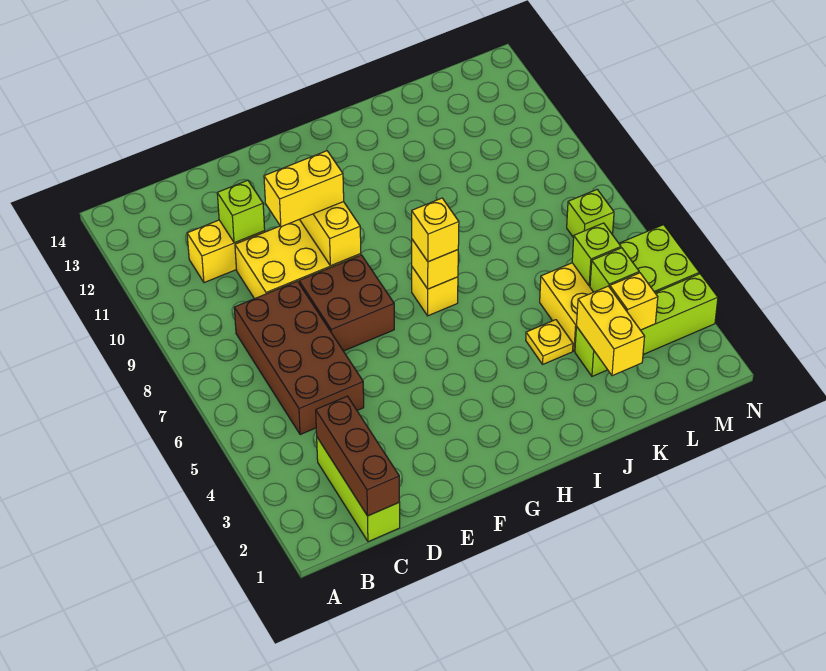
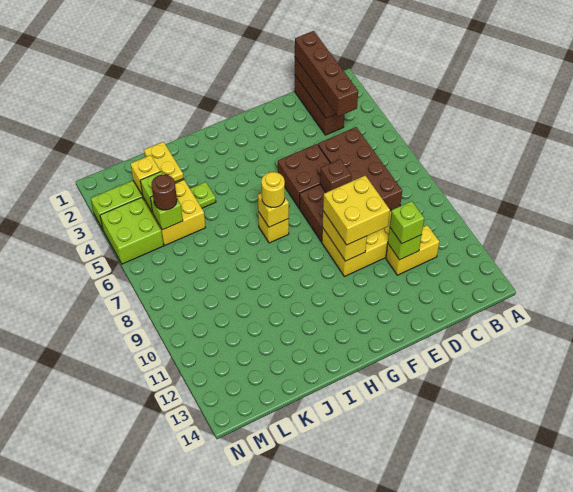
lime brick C1:C3 level 1 -> brown brick C1:C3 level 1
none -> brown brick C1:C4 level 3
none -> brown brick E5:F6 level 1
none -> brown brick E7 level 2
yellow brick E10:F10 level 3 -> yellow brick E9:F10 level 3
yellow brick H7 level 3 -> yellow round brick H7 level 3
yellow plate J4 level 1 -> lime plate J4 level 1
yellow brick K2:K3 level 2 -> yellow plate K2:K3 level 2
none -> brown round brick L5 level 3
lime brick M7 level 1 -> lime brick D11 level 3

